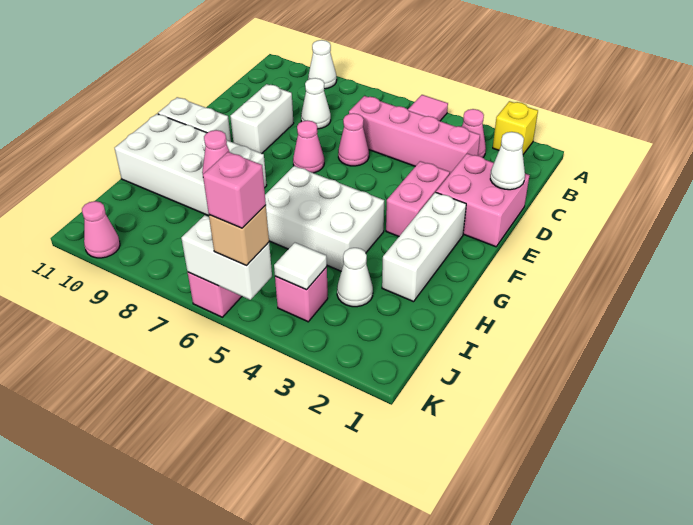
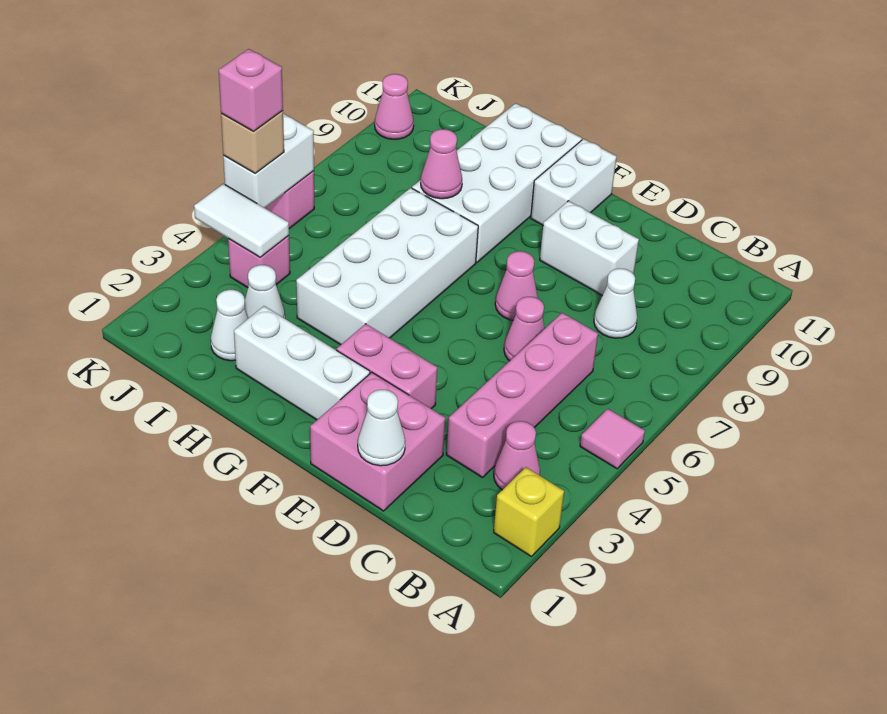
white cone A9 level 1 -> white cone I2 level 1
white brick G4:H6 level 1 -> white brick G4:H7 level 1
white tile J4 level 2 -> white tile J4:K4 level 2

